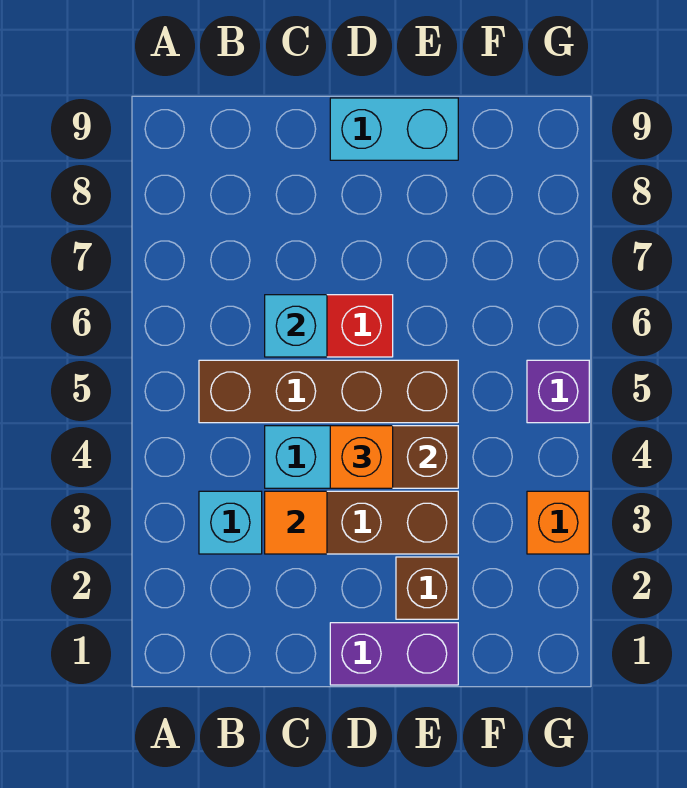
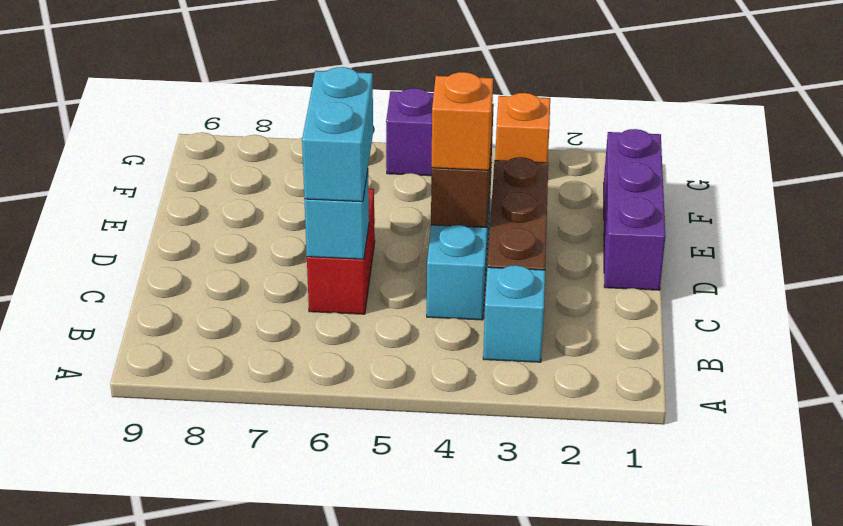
brown brick B5:E5 level 1 -> none
orange tile C3 level 2 -> none
purple brick D1:E1 level 1 -> purple brick D1:F1 level 1
cyan brick D9:E9 level 1 -> cyan brick C6:D6 level 3
brown brick E2 level 1 -> none

